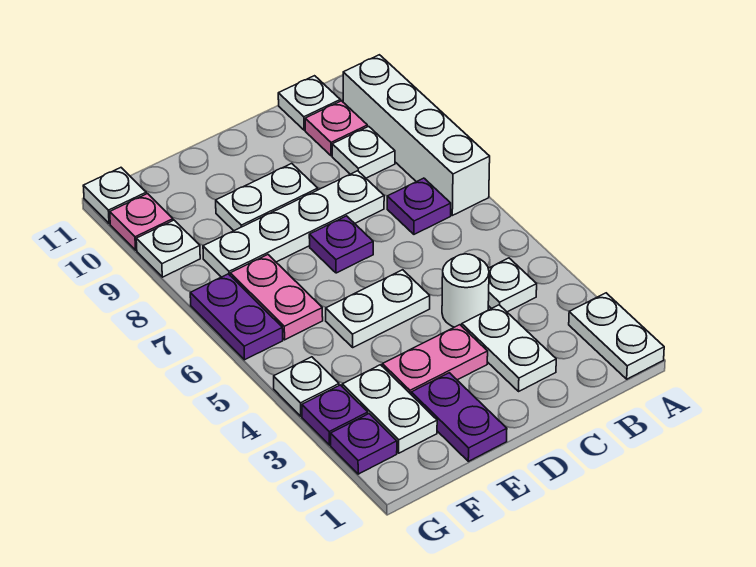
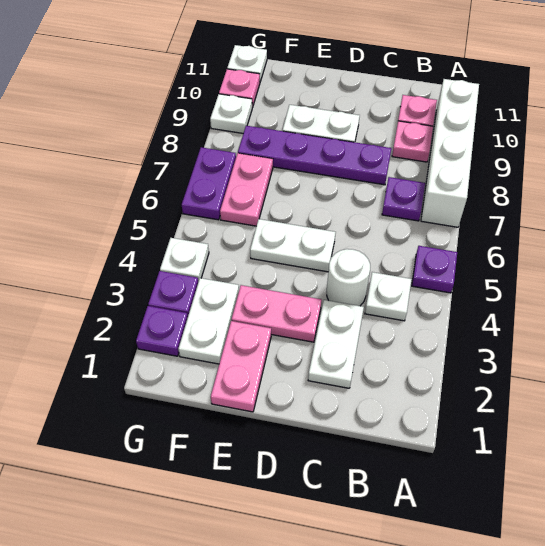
white plate A1:A2 level 1 -> none
white plate B9 level 1 -> pink plate B9 level 1
white plate B11 level 1 -> none
white plate C8:F8 level 1 -> purple plate C8:F8 level 1
purple plate D7 level 1 -> purple plate A5 level 1
purple plate E1:E2 level 1 -> pink plate E1:E2 level 1

